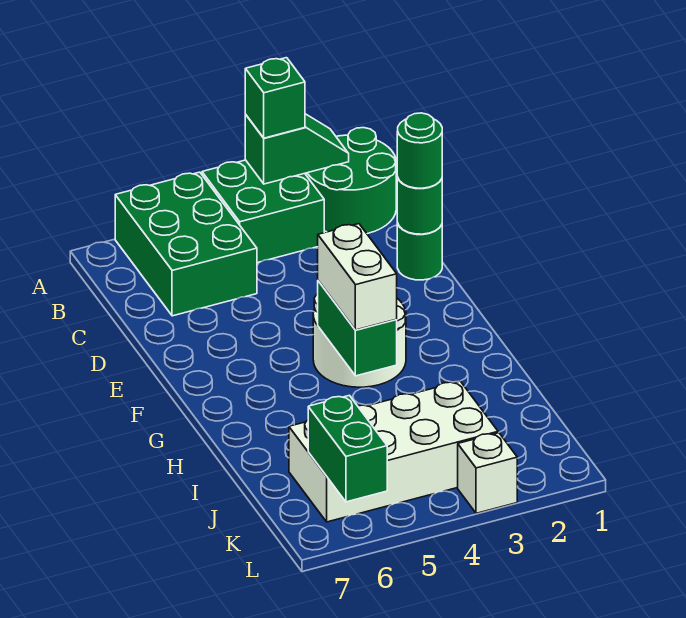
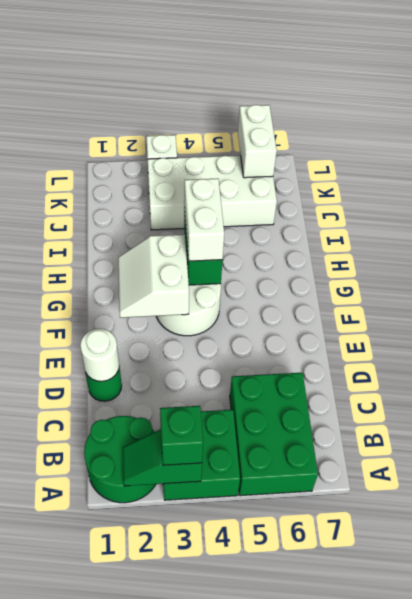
green round brick D1 level 2 -> white round brick D1 level 2
green round brick D1 level 3 -> none
none -> white slope F2:G3 level 2 top 3
green brick K6:L6 level 2 -> white brick K6:L6 level 2

